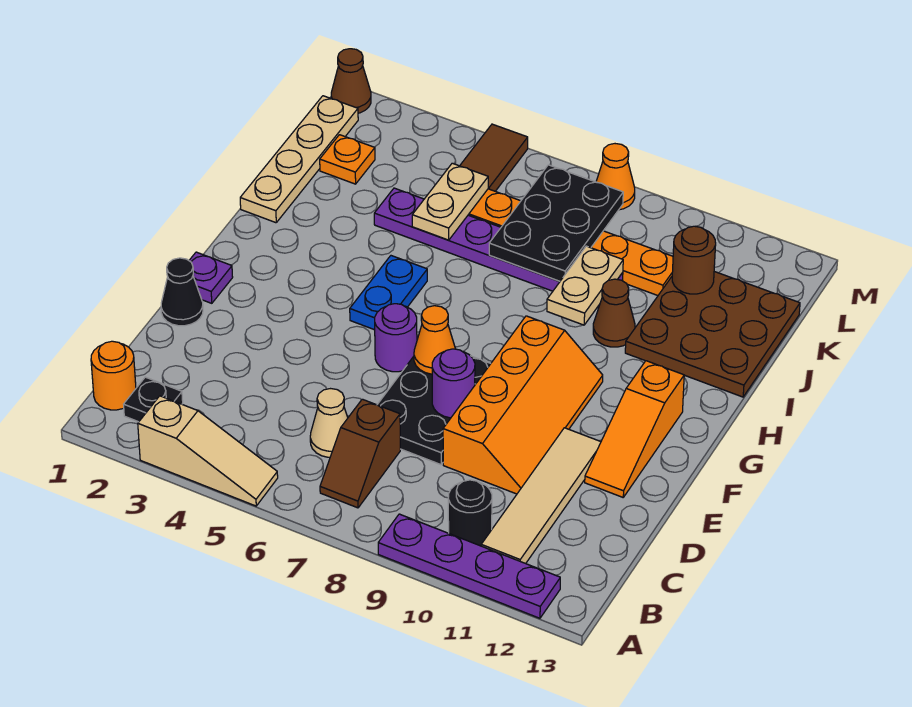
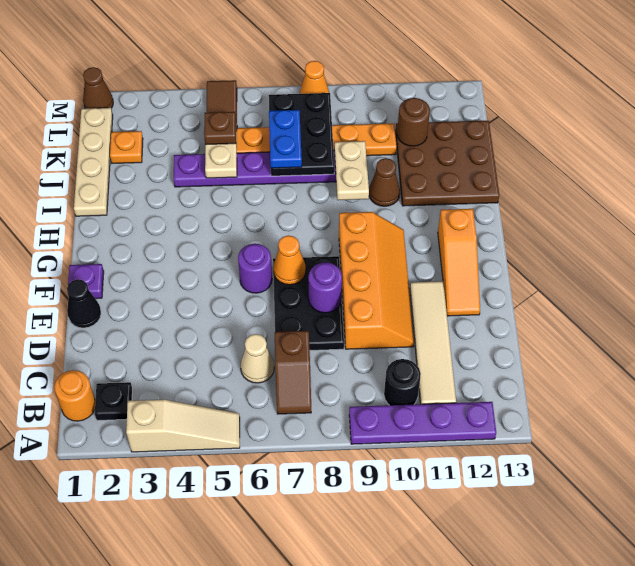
blue plate G5:H5 level 1 -> blue plate J7:K7 level 3
none -> brown plate K5 level 3

